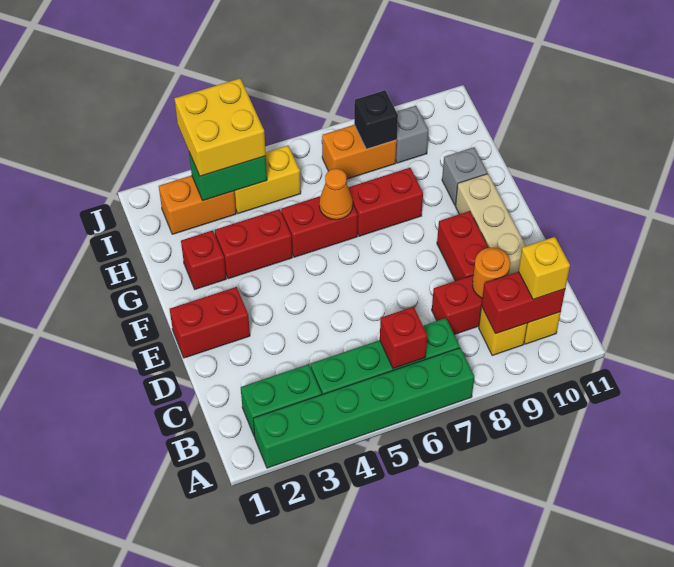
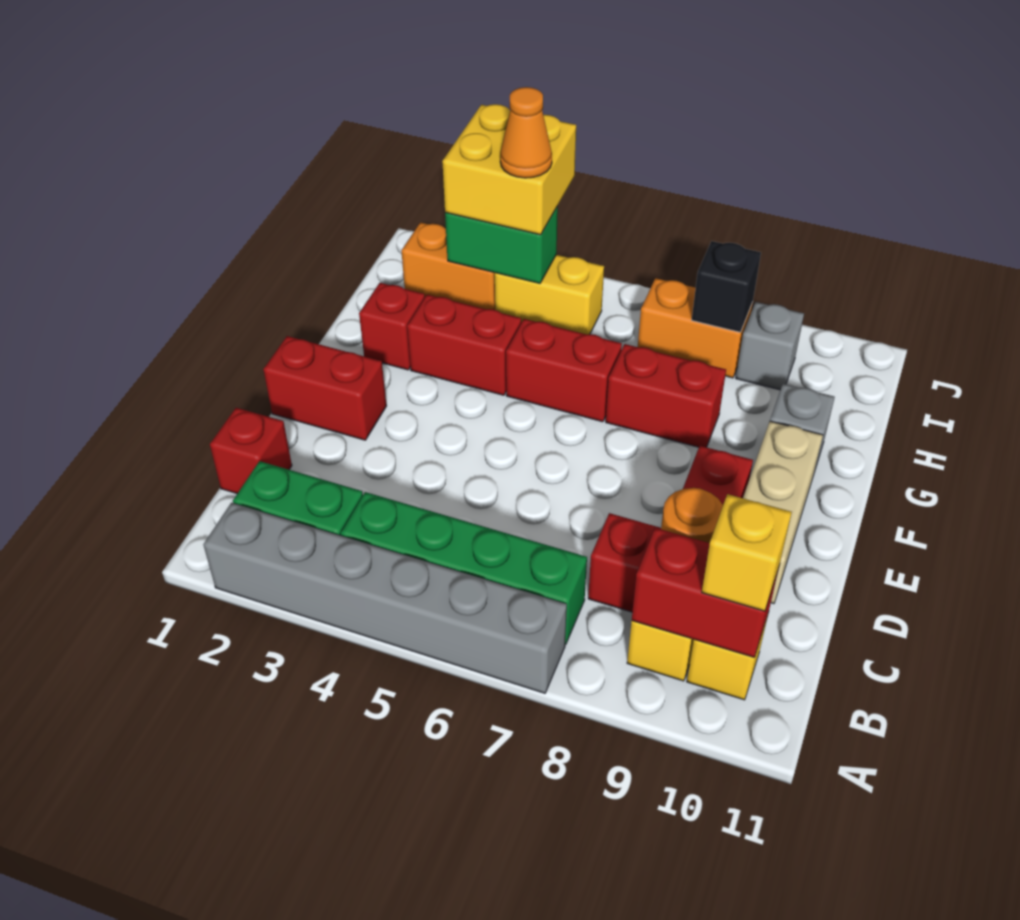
green brick A2:A7 level 1 -> grey brick A2:A7 level 1
red brick B6 level 2 -> red brick C1 level 1
orange cone G6 level 2 -> orange cone I4 level 4

